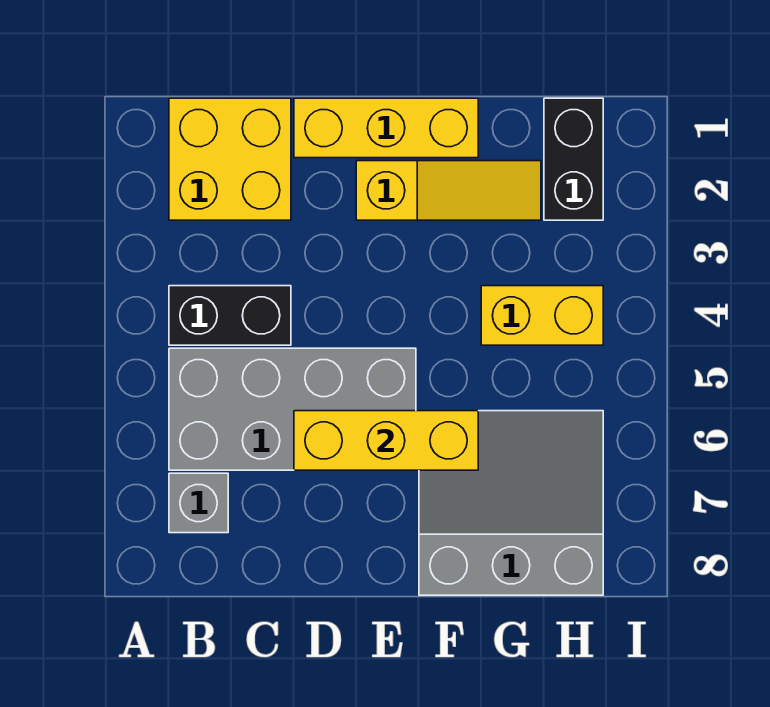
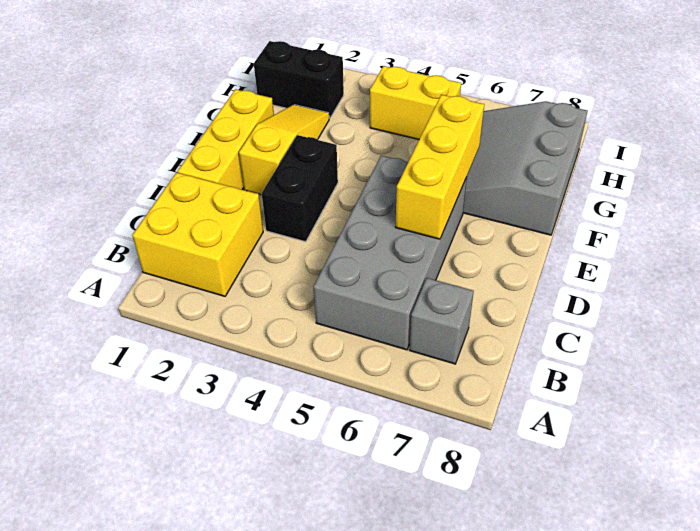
black brick B4:C4 level 1 -> black brick D3:E3 level 1
yellow brick G4:H4 level 1 -> yellow brick H4:H5 level 1

